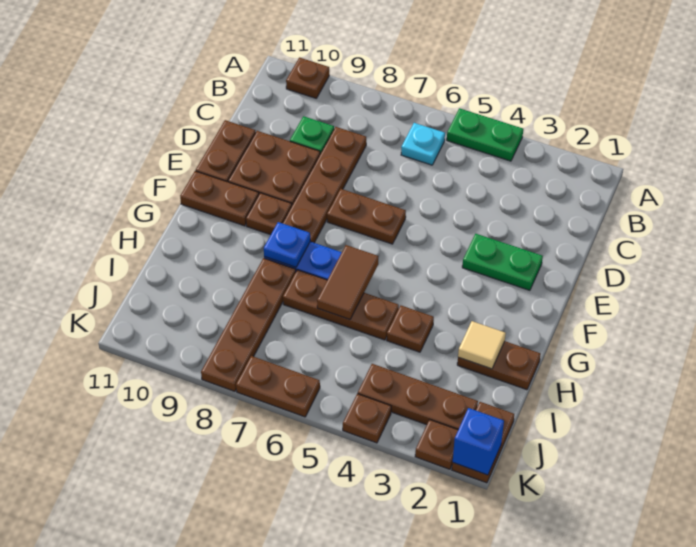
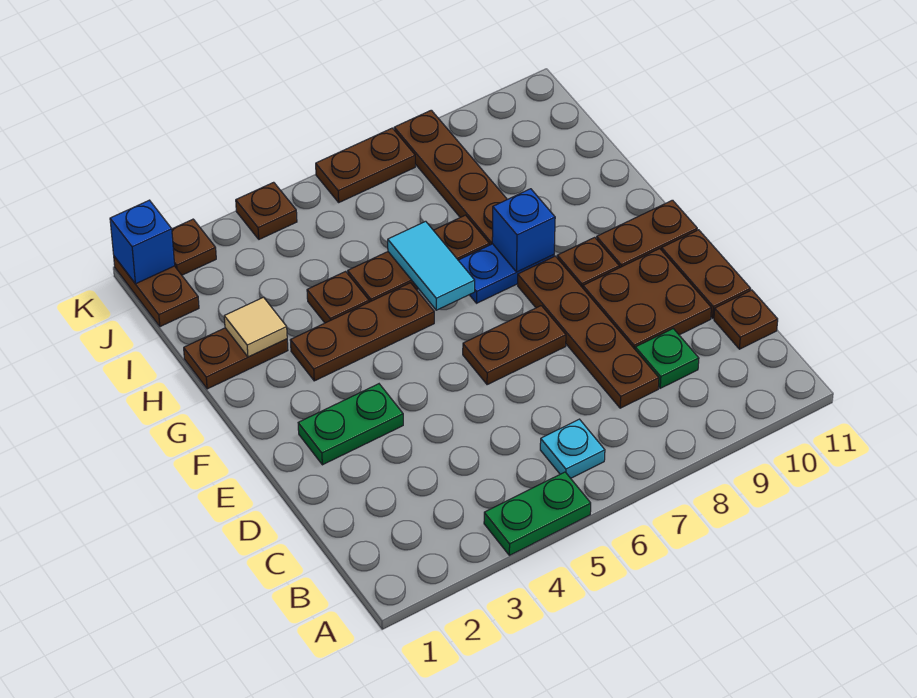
brown plate A10 level 1 -> brown plate C11 level 1
brown tile G6:H6 level 2 -> cyan tile G6:H6 level 2
blue plate G8 level 2 -> blue brick G8 level 2
brown plate J2:J4 level 1 -> brown plate G3:G5 level 1

